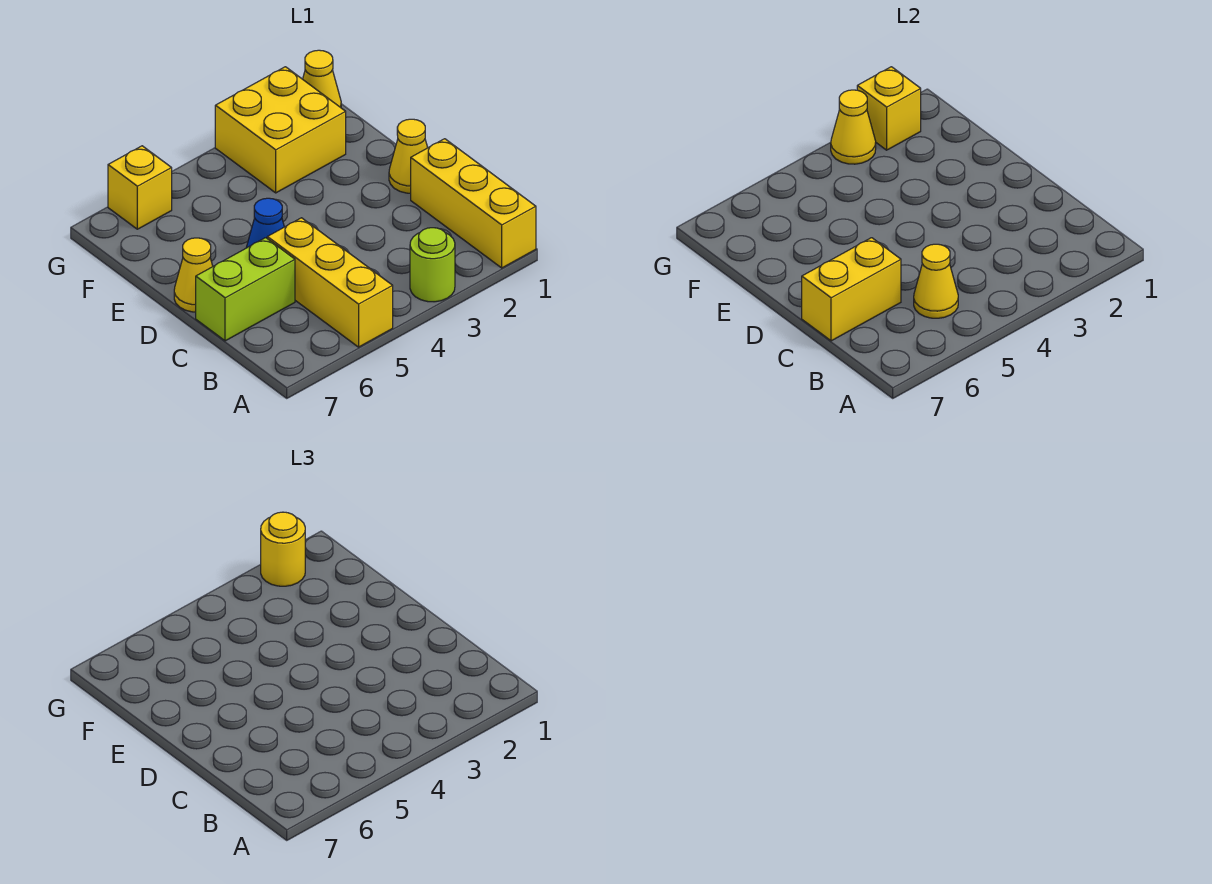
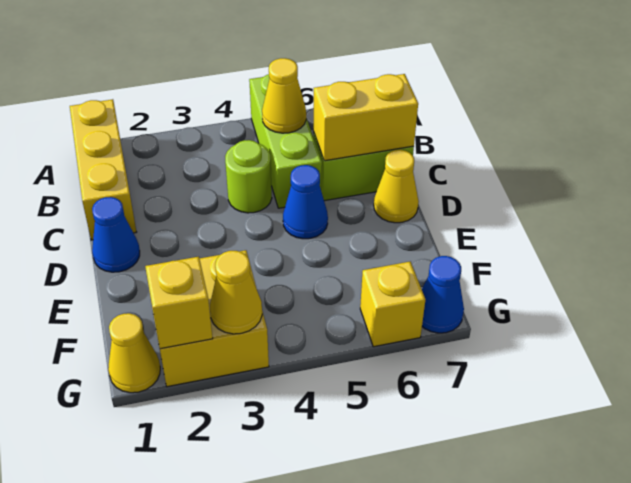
lime round brick A3 level 1 -> lime round brick C4 level 1
yellow brick A5:C5 level 1 -> lime brick A5:C5 level 1
yellow cone D1 level 1 -> blue cone D1 level 1
yellow round brick G2 level 3 -> none
none -> blue cone G7 level 1

